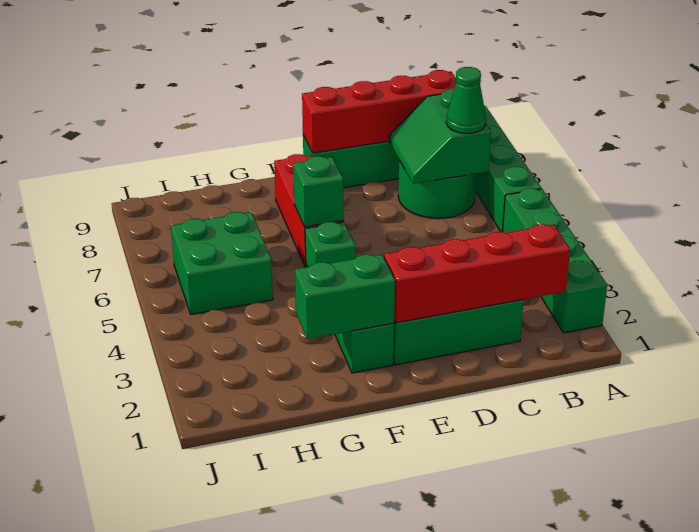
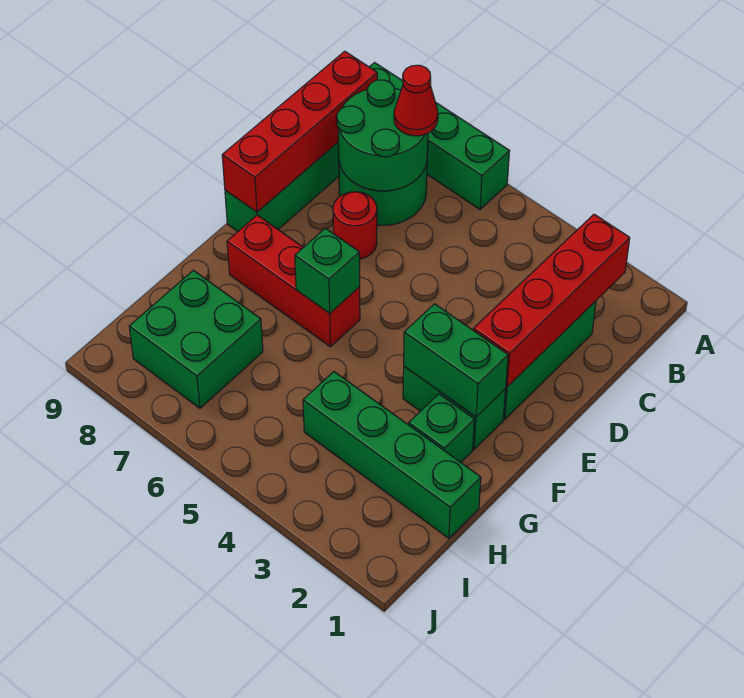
green brick A2:A5 level 1 -> green brick H1:H4 level 1
green slope B7:C8 level 2 top B -> green round brick B7:C8 level 2
green cone B7 level 3 -> red cone B7 level 3
none -> red round brick D7 level 1
green brick F2:G2 level 2 -> green brick F2:F3 level 2
green brick F5 level 1 -> green brick G2 level 1
green brick H5:I6 level 1 -> green brick H7:I8 level 1

